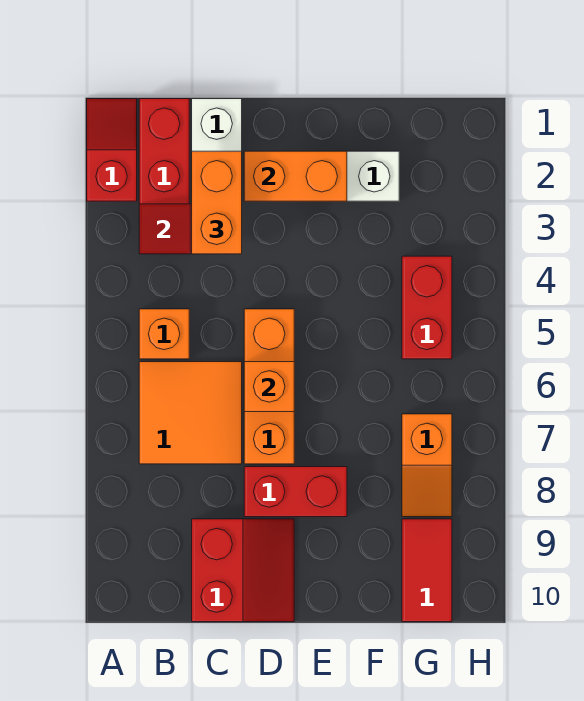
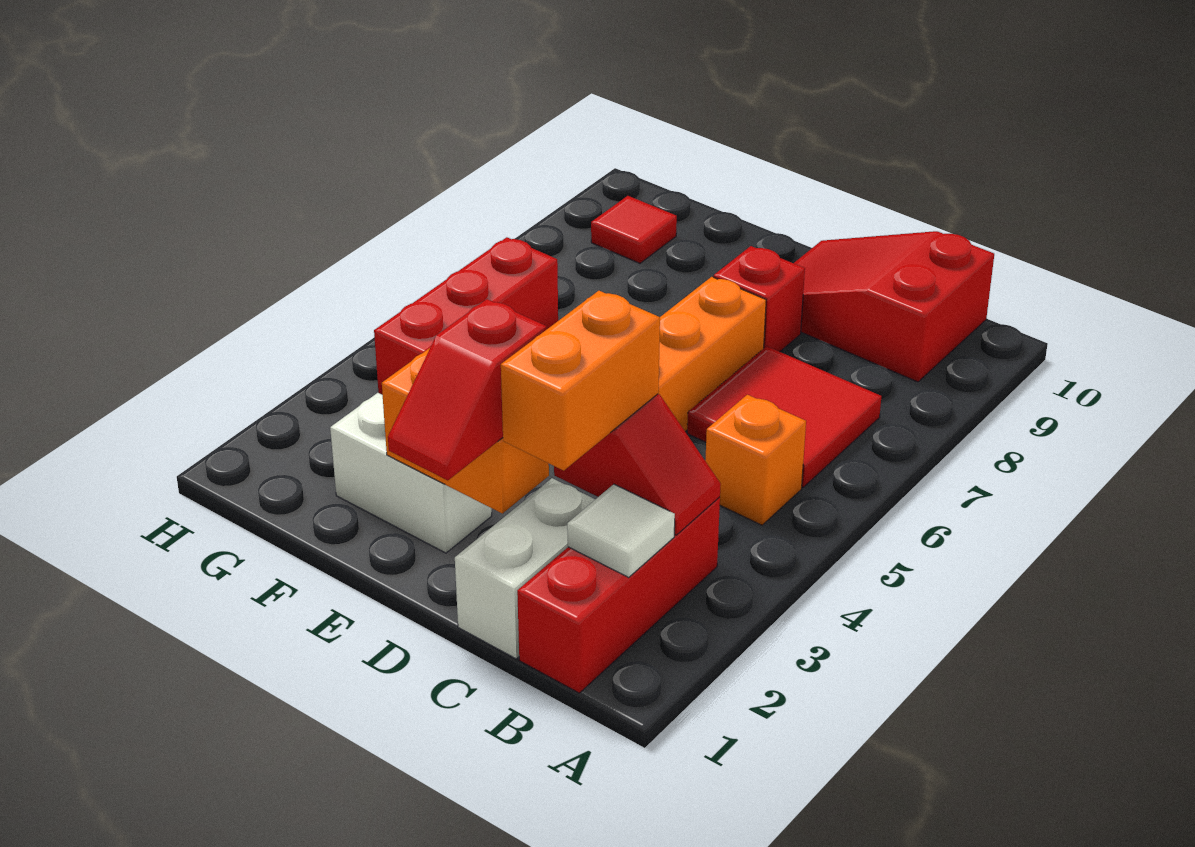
red slope A1:A2 level 1 top 2 -> red slope D1:D2 level 3 top 2
none -> white tile B2 level 2
orange tile B6:C7 level 1 -> red tile B6:C7 level 1
red slope C9:D10 level 1 top C -> red slope B9:D10 level 1 top B
orange brick D6 level 2 -> none
red brick D8:E8 level 1 -> red brick D8 level 1
red brick G4:G5 level 1 -> red brick G4:G6 level 1
orange slope G7:G8 level 1 top 7 -> none
red tile G9:G10 level 1 -> red tile G9 level 1

